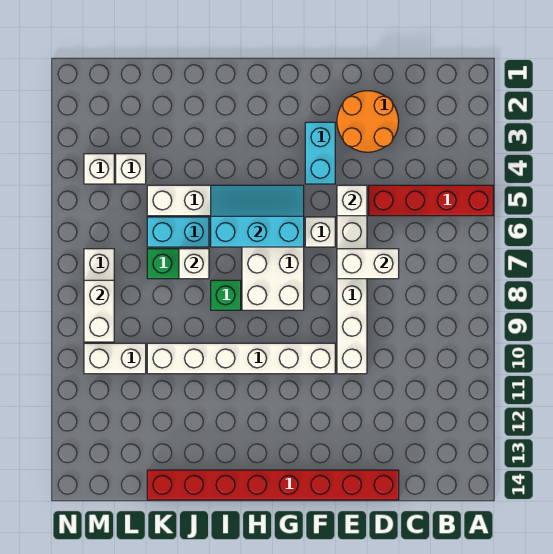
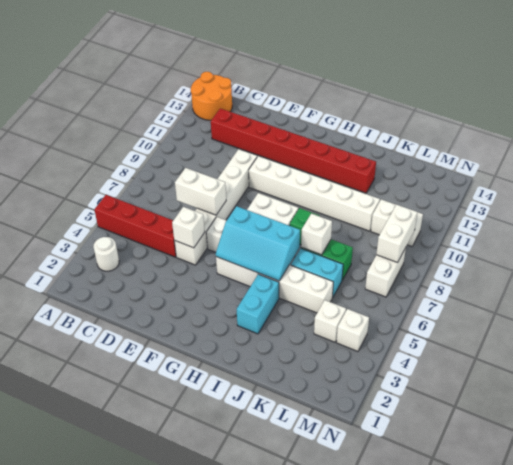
none -> white round brick B3 level 1
orange round brick D2:E3 level 1 -> orange round brick A13:B14 level 1
red brick D14:K14 level 1 -> red brick C12:J12 level 1
cyan brick F3:F4 level 1 -> cyan brick I3:I4 level 1

